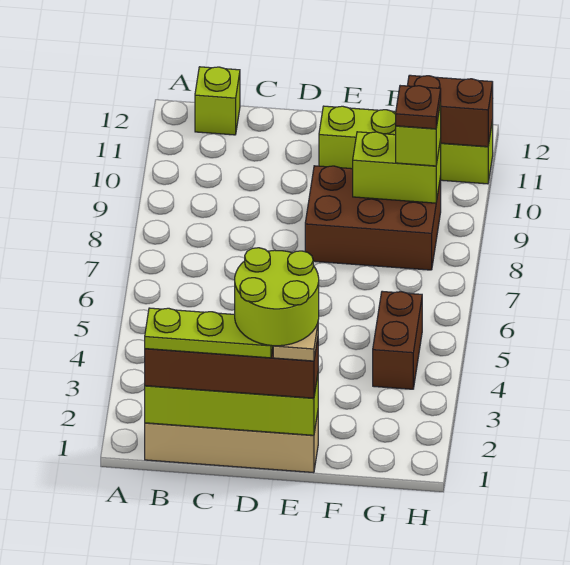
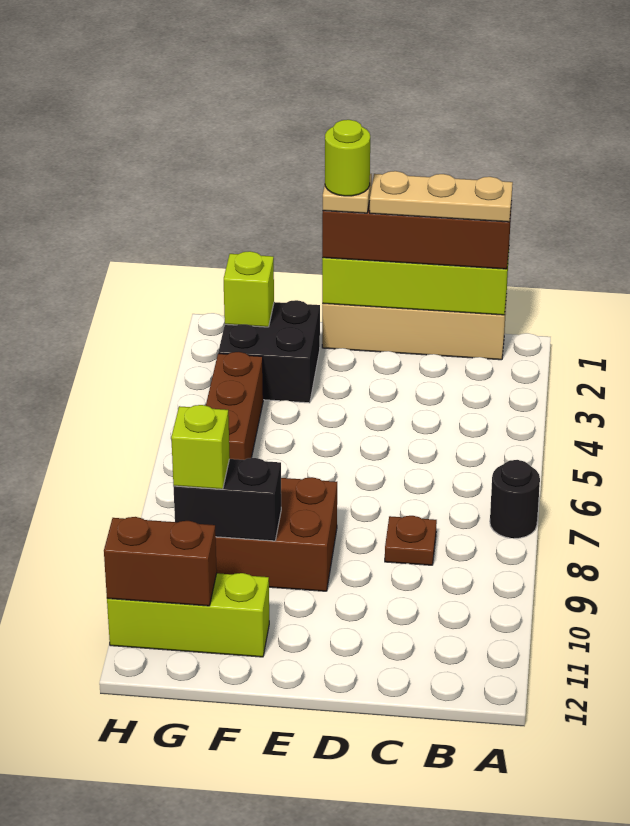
none -> black round brick A7 level 1
lime plate B1:D1 level 4 -> tan plate B1:D1 level 4
lime brick B12 level 1 -> lime brick G2 level 2
lime round brick D1:E2 level 5 -> lime round brick E1 level 5
lime brick E11:H11 level 1 -> lime brick F11:H11 level 1
none -> black brick F2:G3 level 1
lime brick F9:G9 level 2 -> black brick F9:G9 level 2
brown brick G4:G5 level 1 -> brown brick G4:G6 level 1
brown plate G9 level 4 -> brown plate C8 level 1

